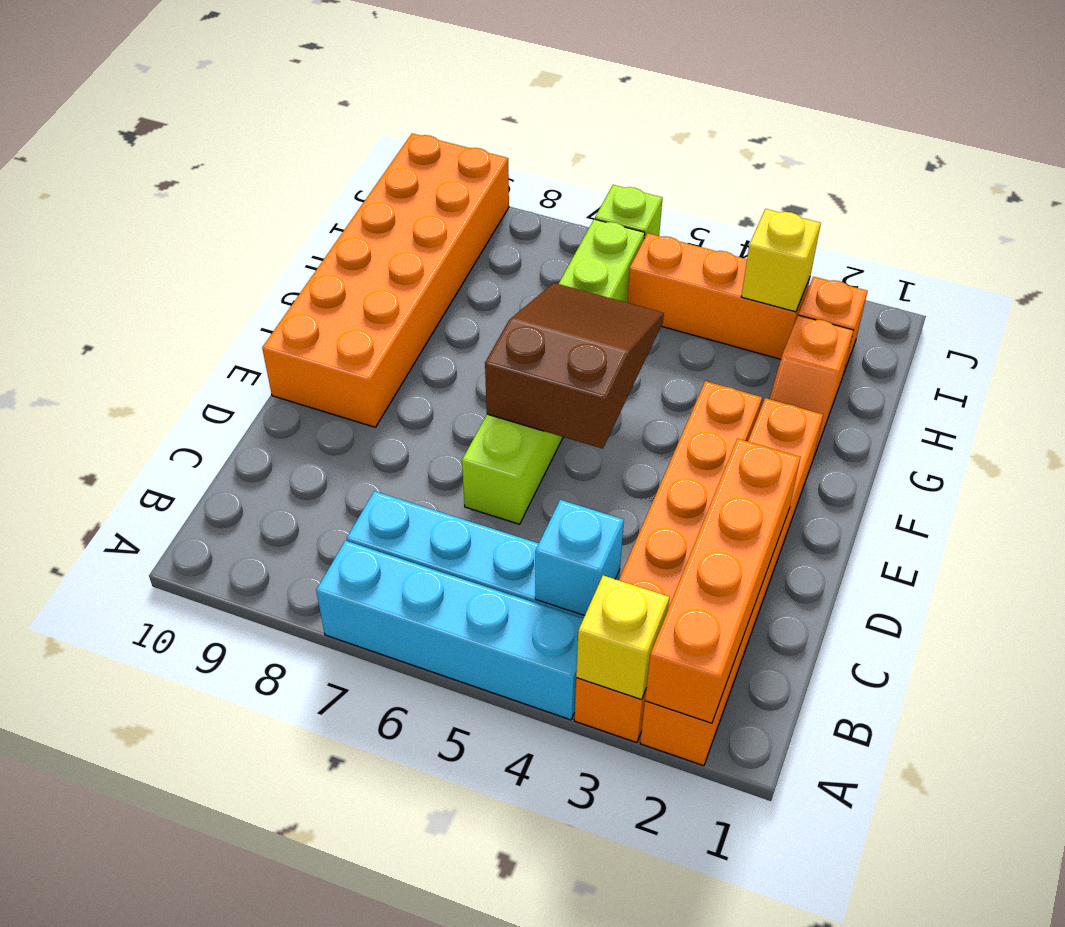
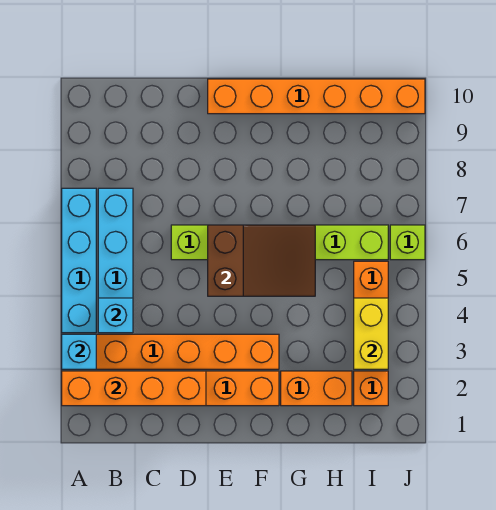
yellow brick A3 level 2 -> cyan brick A3 level 2
orange brick E9:J10 level 1 -> orange brick E10:J10 level 1
orange slope G2:H2 level 1 top H -> orange brick G2:H2 level 1
yellow brick I3 level 2 -> yellow brick I3:I4 level 2

